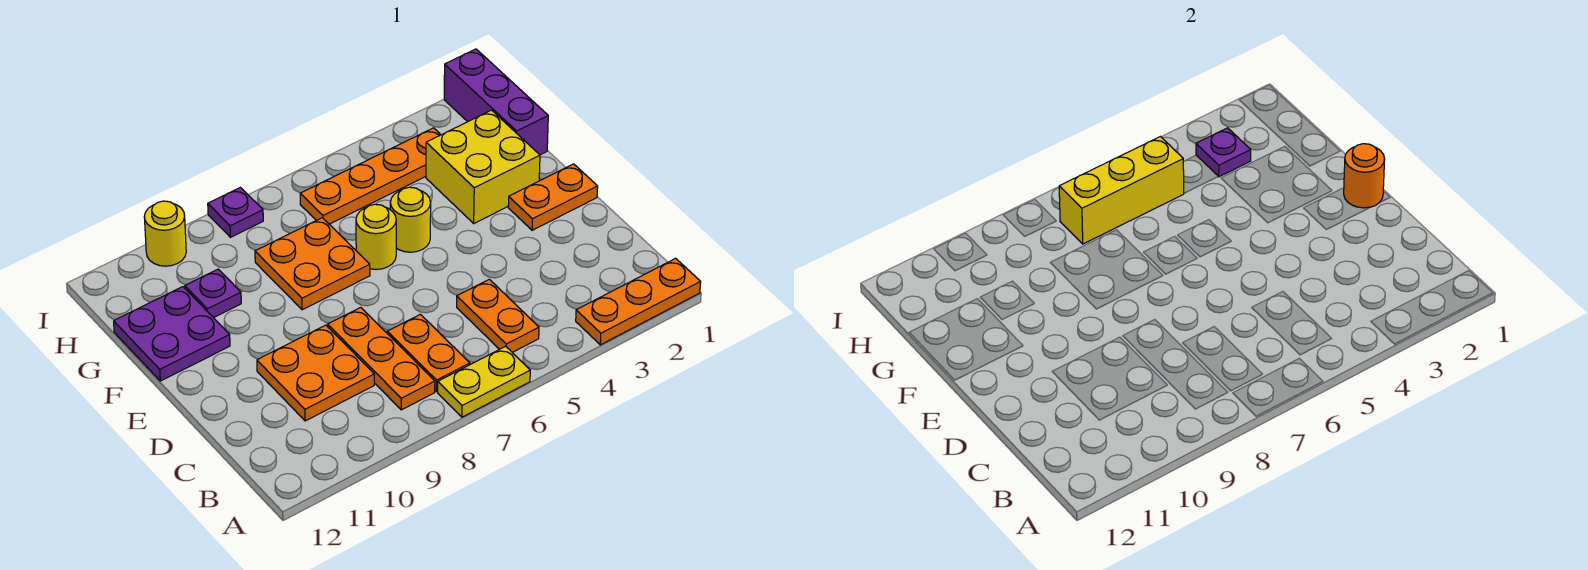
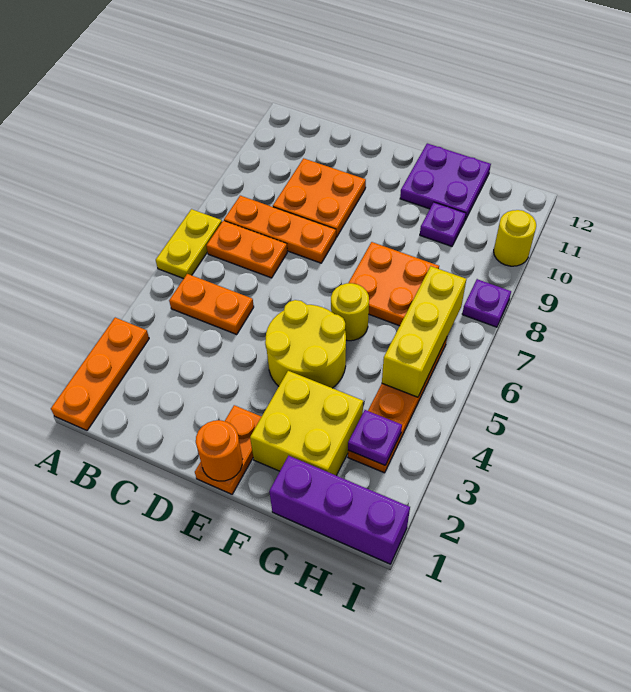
yellow round brick F5 level 1 -> yellow round brick E4:F5 level 1

